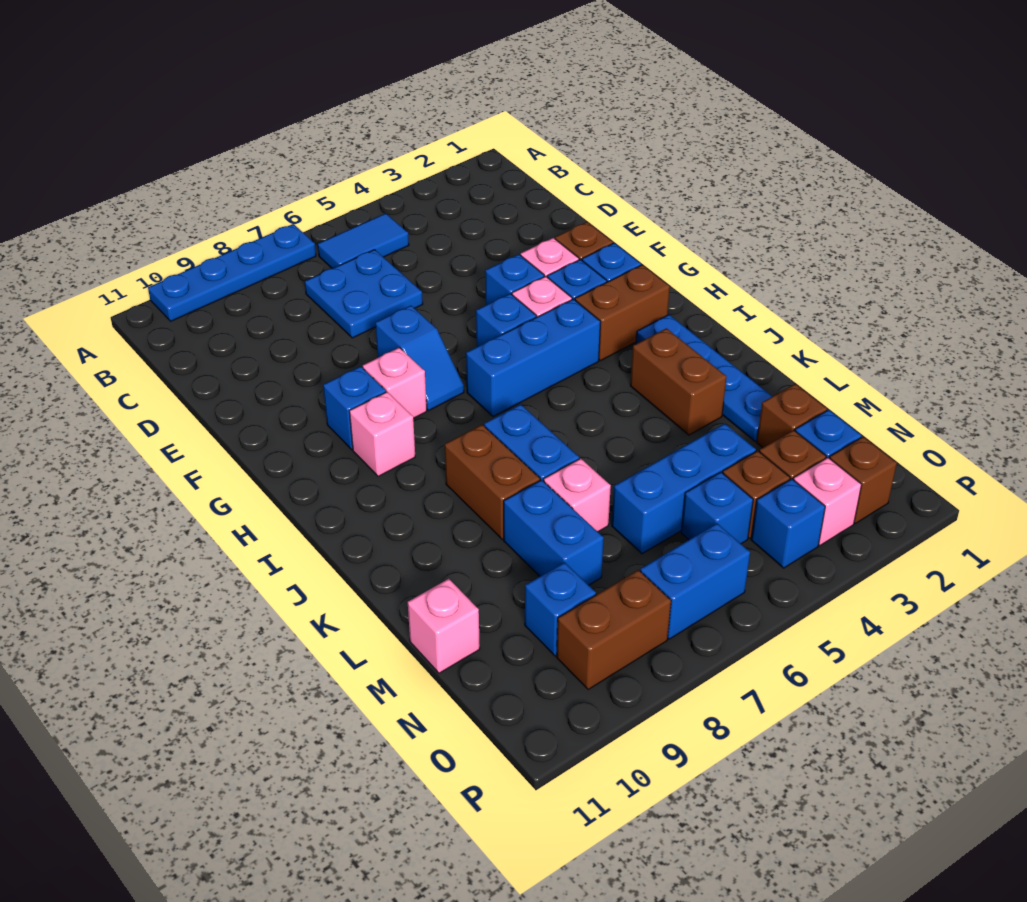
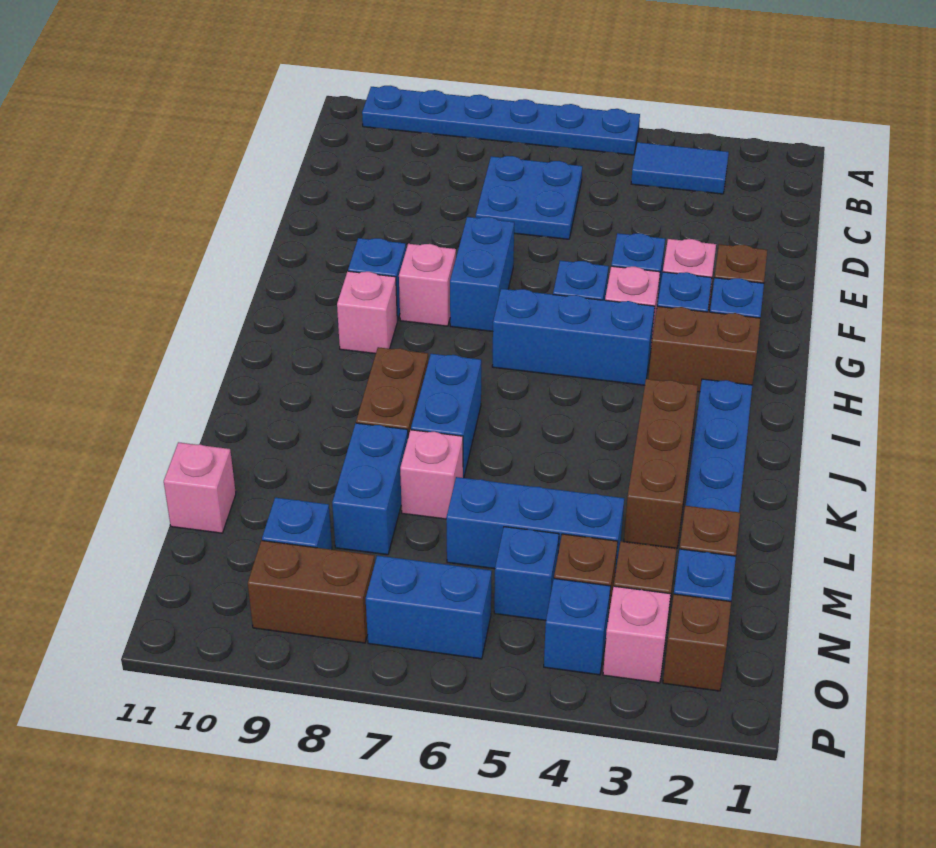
blue plate A7:A10 level 1 -> blue plate A5:A10 level 1
blue tile B5:B6 level 1 -> blue tile B3:B4 level 1
blue slope F7:G7 level 1 top F -> blue brick F7:G7 level 1
brown brick J3:K3 level 1 -> brown brick J3:L3 level 1

